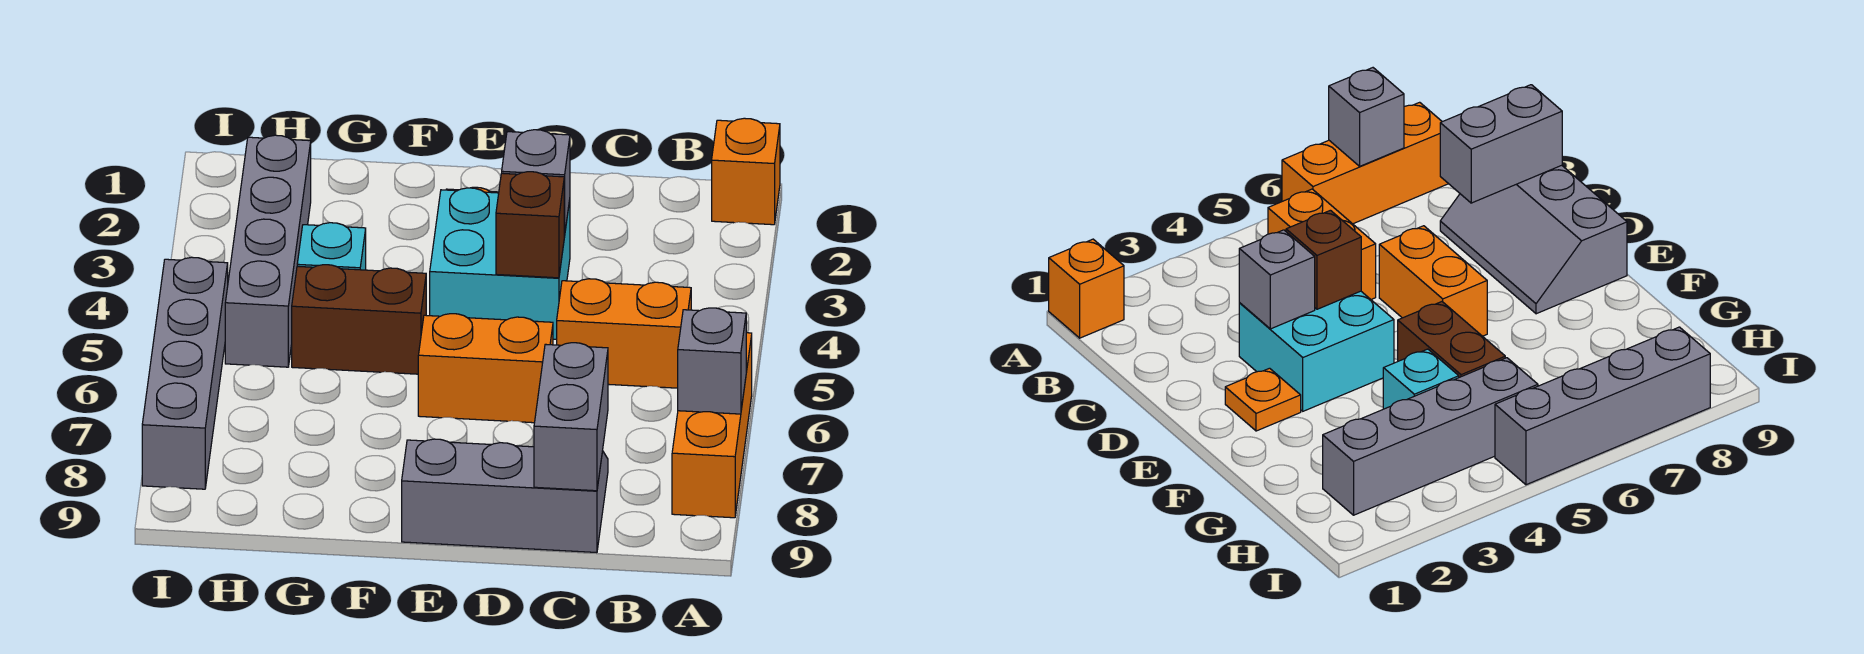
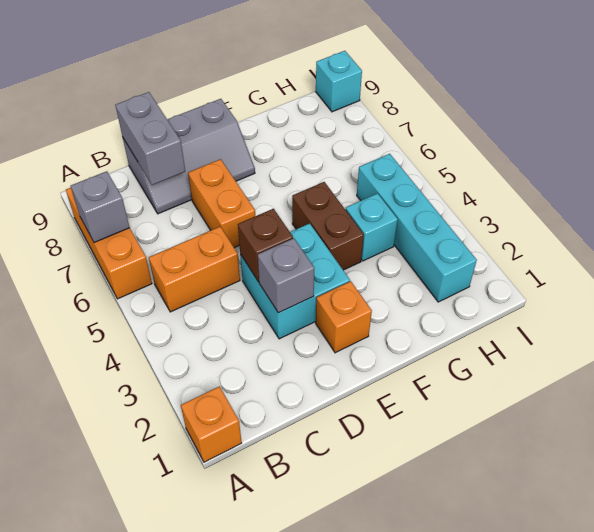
orange brick D6:E6 level 1 -> orange brick D6:D7 level 1
orange plate E2 level 1 -> orange brick E2 level 1
brown brick F5:G5 level 1 -> brown brick F4:F5 level 1
grey brick H2:H5 level 1 -> cyan brick H2:H5 level 1
grey brick I5:I8 level 1 -> none
none -> cyan brick I9 level 1

